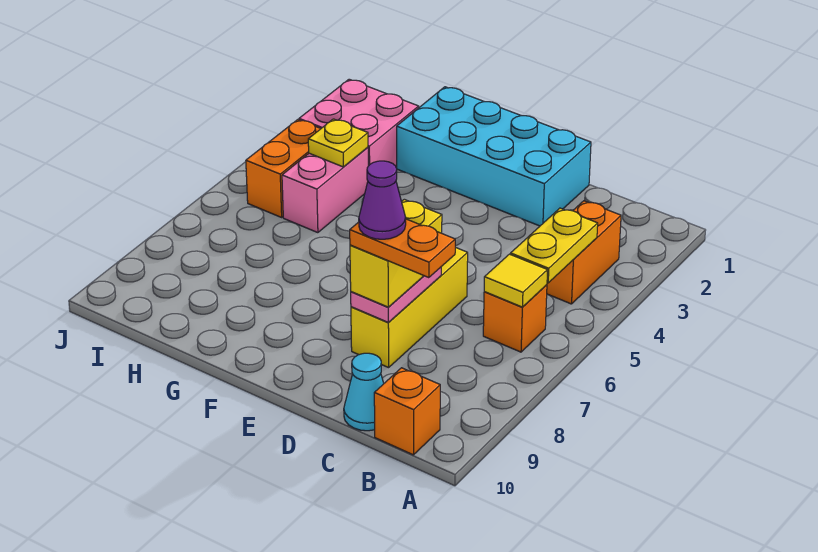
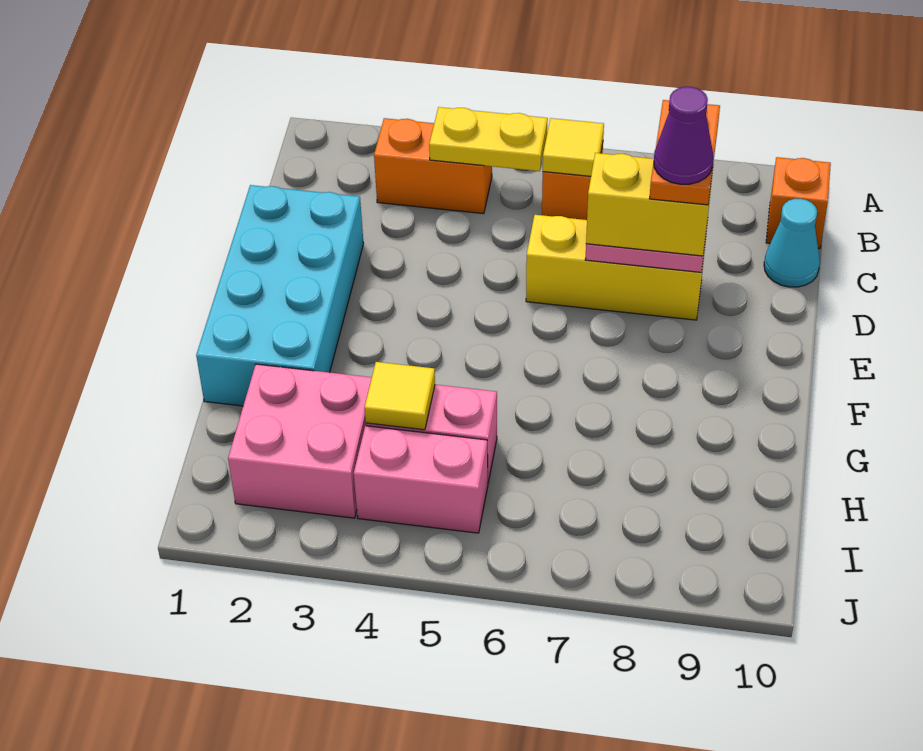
yellow plate H4 level 2 -> yellow tile H4 level 2
orange brick I4:I5 level 1 -> pink brick I4:I5 level 1

